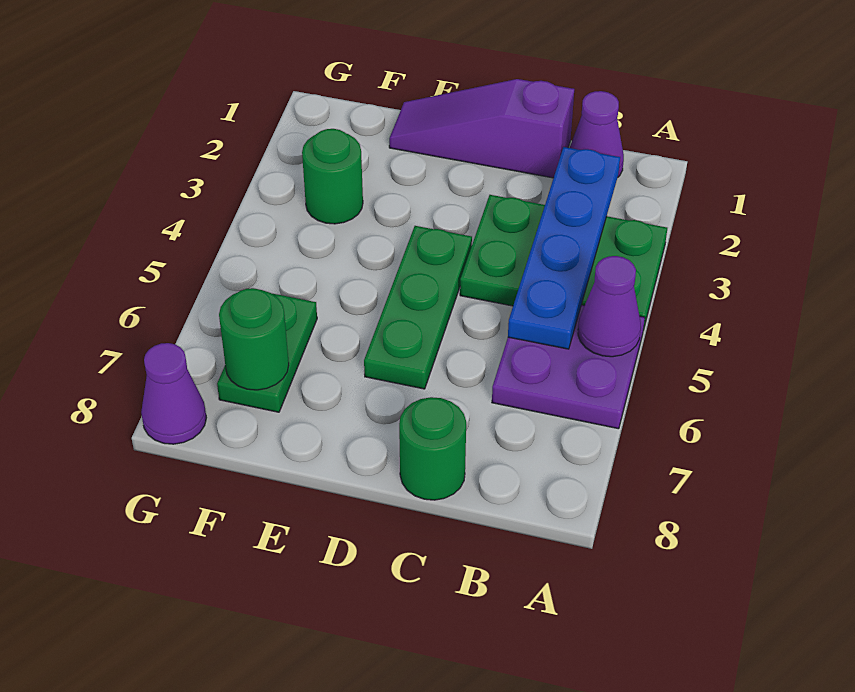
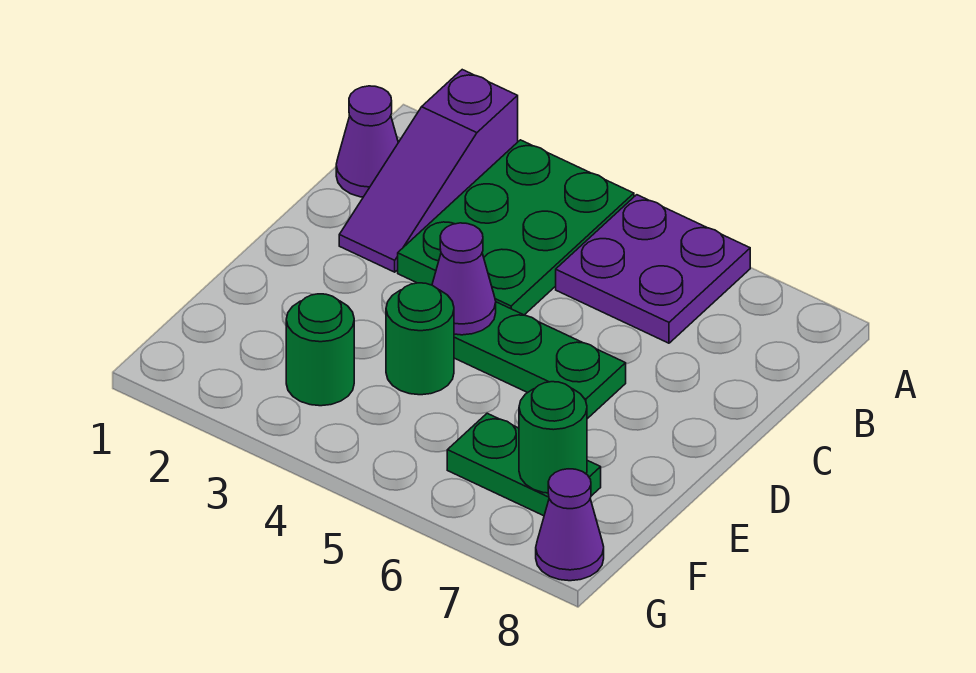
purple cone A5 level 2 -> purple cone D4 level 2
blue plate B2:B5 level 2 -> none
purple slope C1:E1 level 1 top C -> purple slope A2:C2 level 1 top A
green round brick C8 level 1 -> green round brick E4 level 1

